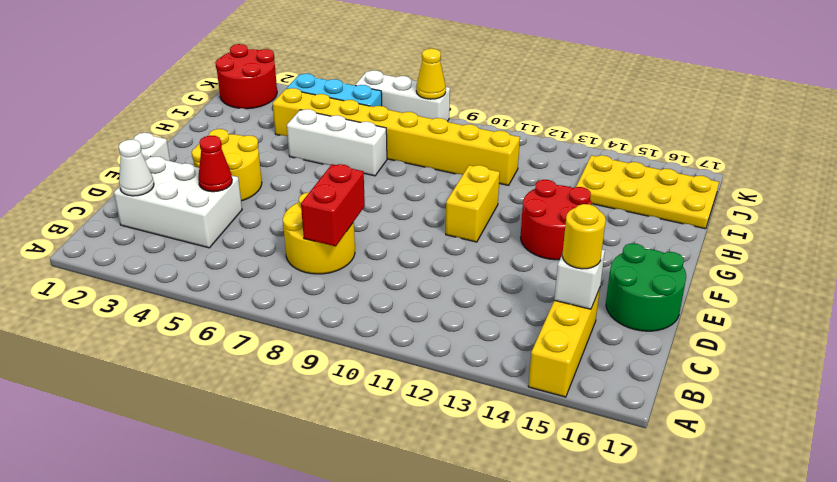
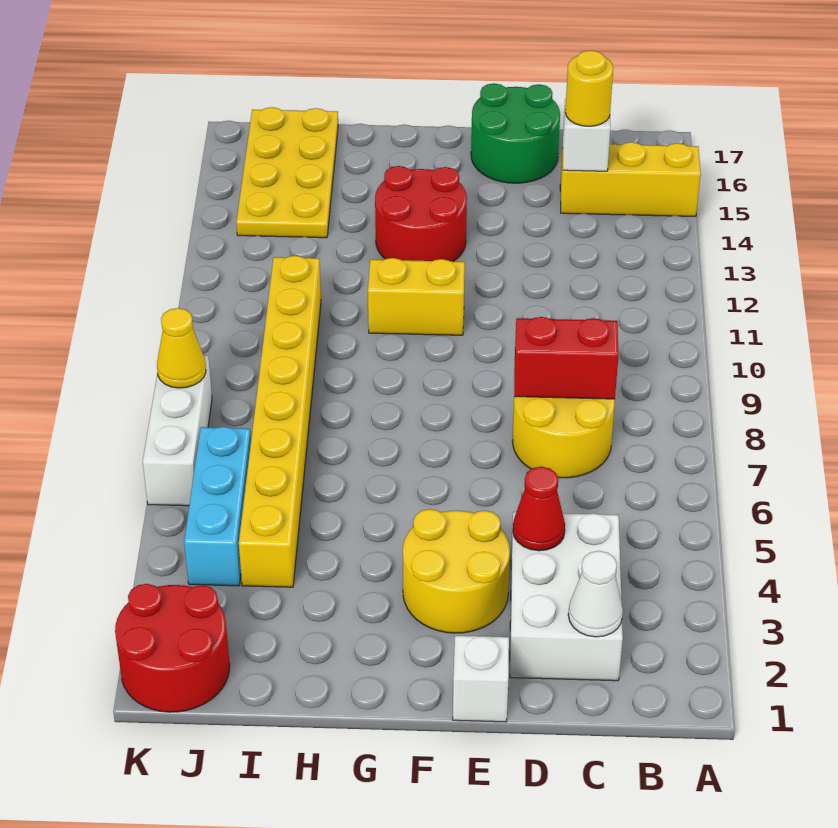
white brick H5:H7 level 1 -> none

